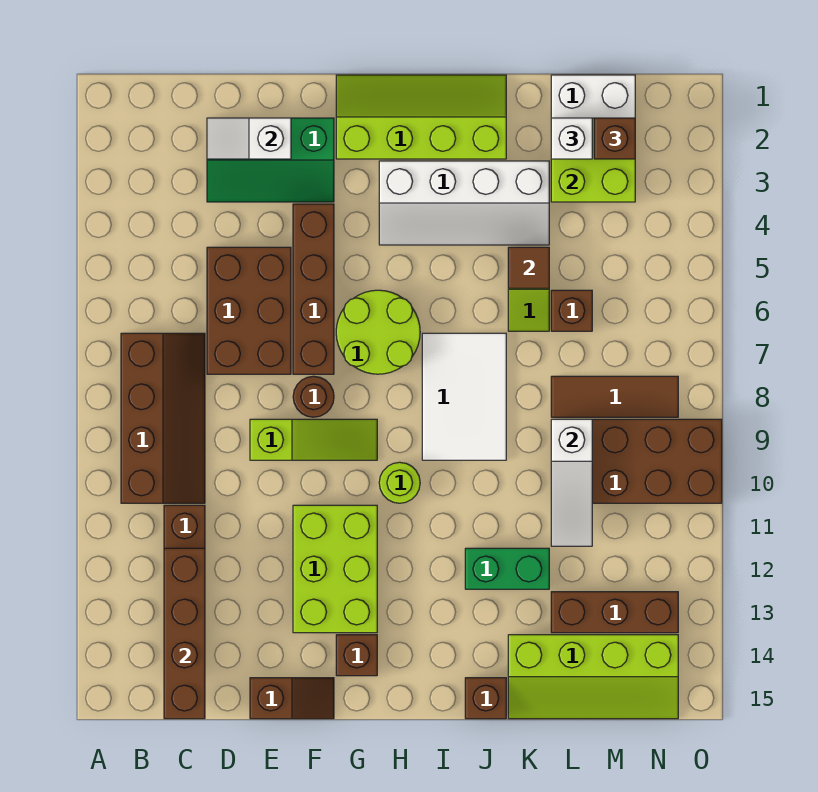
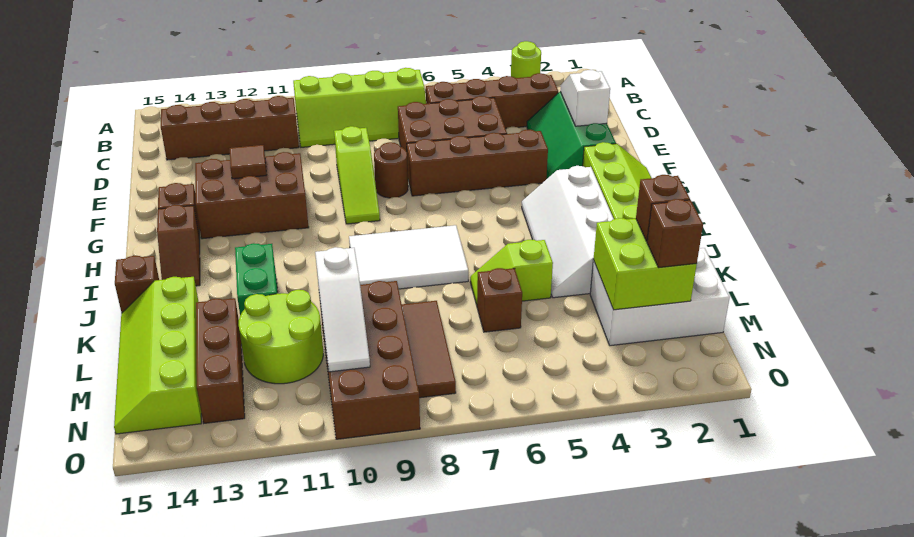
brown slope B7:C10 level 1 top B -> lime slope B7:C10 level 1 top B
brown brick C12:C15 level 2 -> brown brick C3:C6 level 1
brown slope E15:F15 level 1 top E -> brown slope H14:I14 level 1 top H
lime brick F11:G13 level 1 -> brown brick F11:G13 level 1
lime round brick G6:H7 level 1 -> lime round brick L11:M12 level 1
lime round brick H10 level 1 -> lime round brick A3 level 1
brown tile K5 level 2 -> brown tile F12 level 2
white brick L2 level 3 -> brown brick L2 level 3
white slope L9:L11 level 2 top 9 -> white slope L10:N10 level 2 top L

